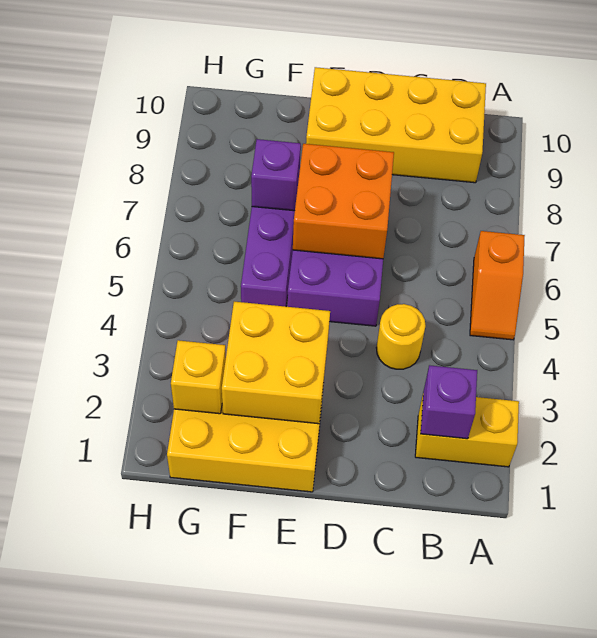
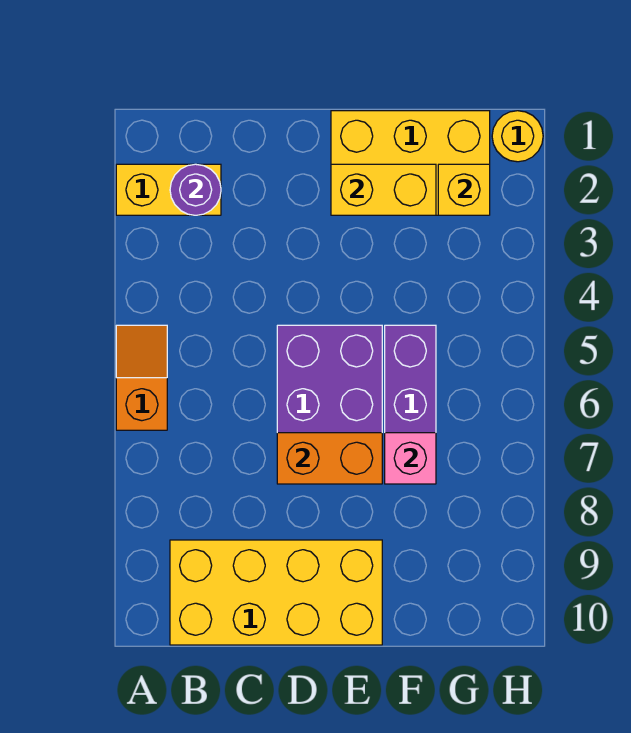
purple brick B2 level 2 -> purple round brick B2 level 2
yellow round brick C4 level 1 -> yellow round brick H1 level 1
orange brick D6:E7 level 2 -> orange brick D7:E7 level 2
yellow brick E2:F3 level 2 -> yellow brick E2:F2 level 2
purple brick F7 level 2 -> pink brick F7 level 2

